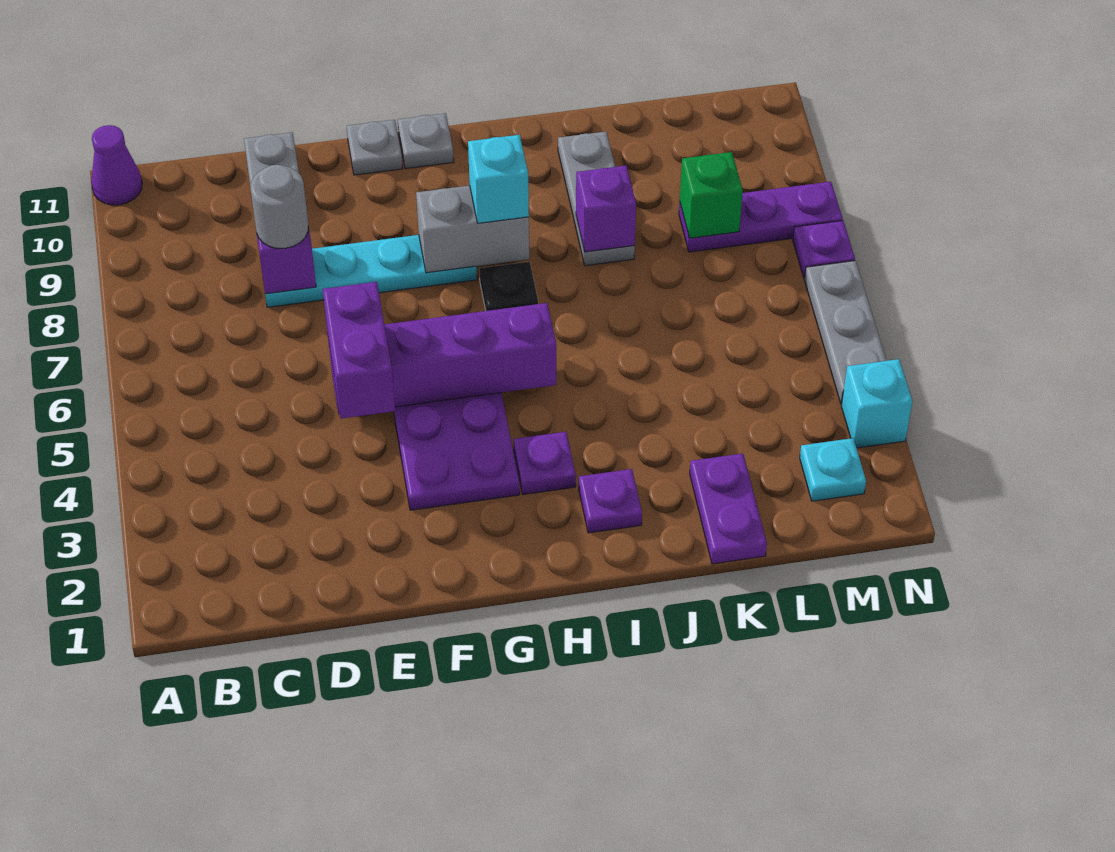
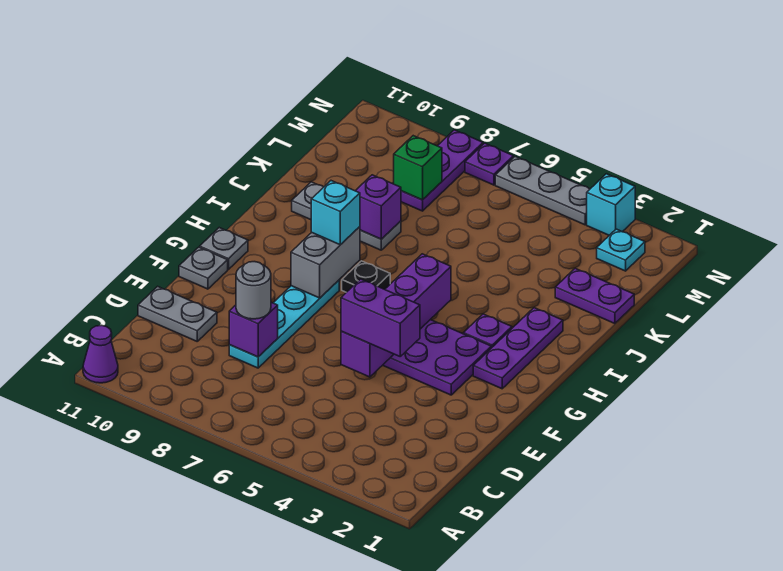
purple plate I2 level 1 -> purple plate G2:I2 level 1

